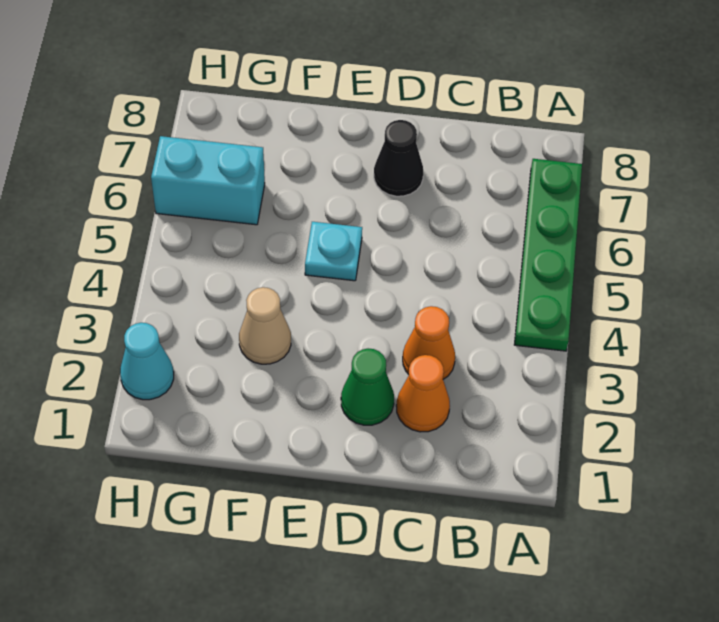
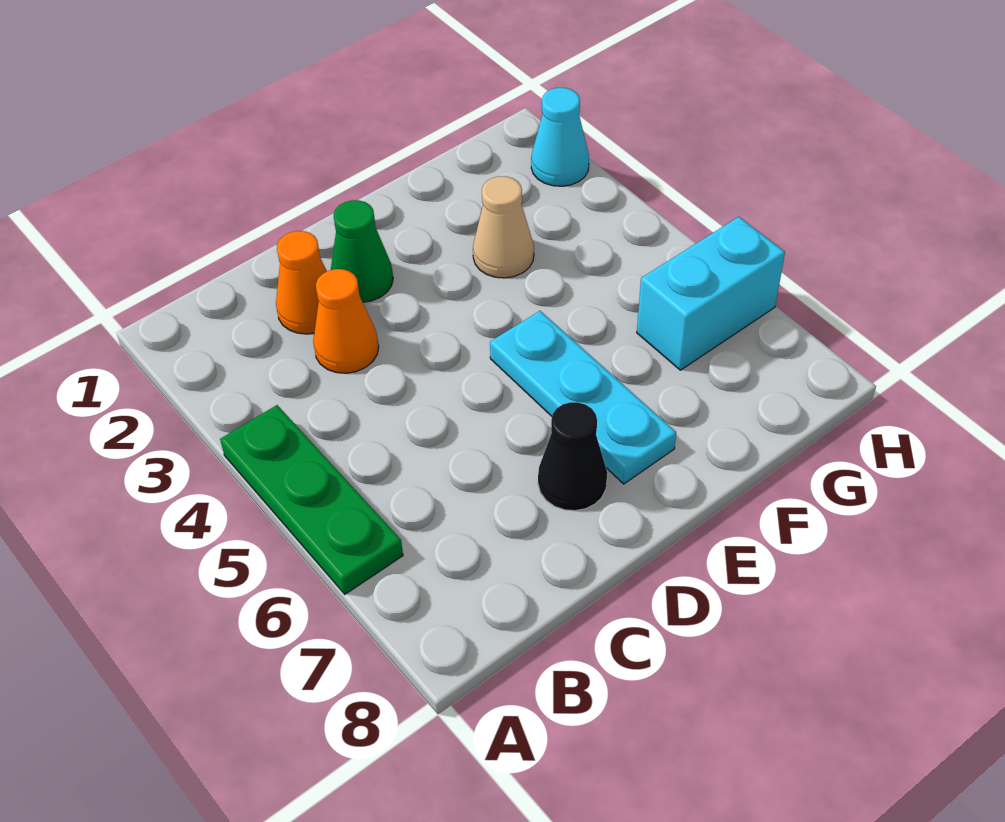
green plate A4:A7 level 1 -> green plate A4:A6 level 1
cyan plate E5 level 1 -> cyan plate E5:E7 level 1

